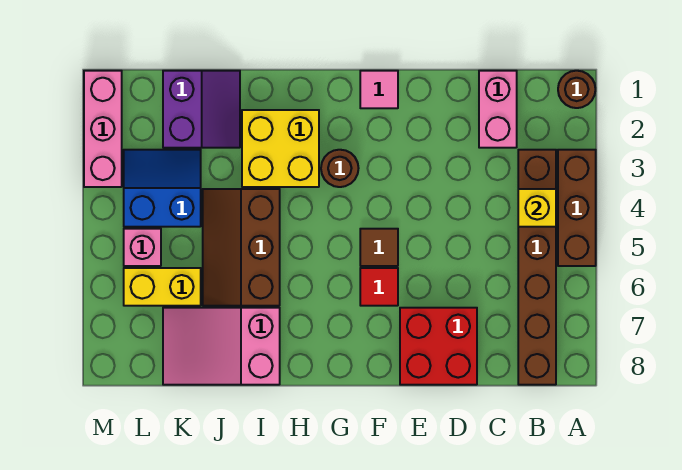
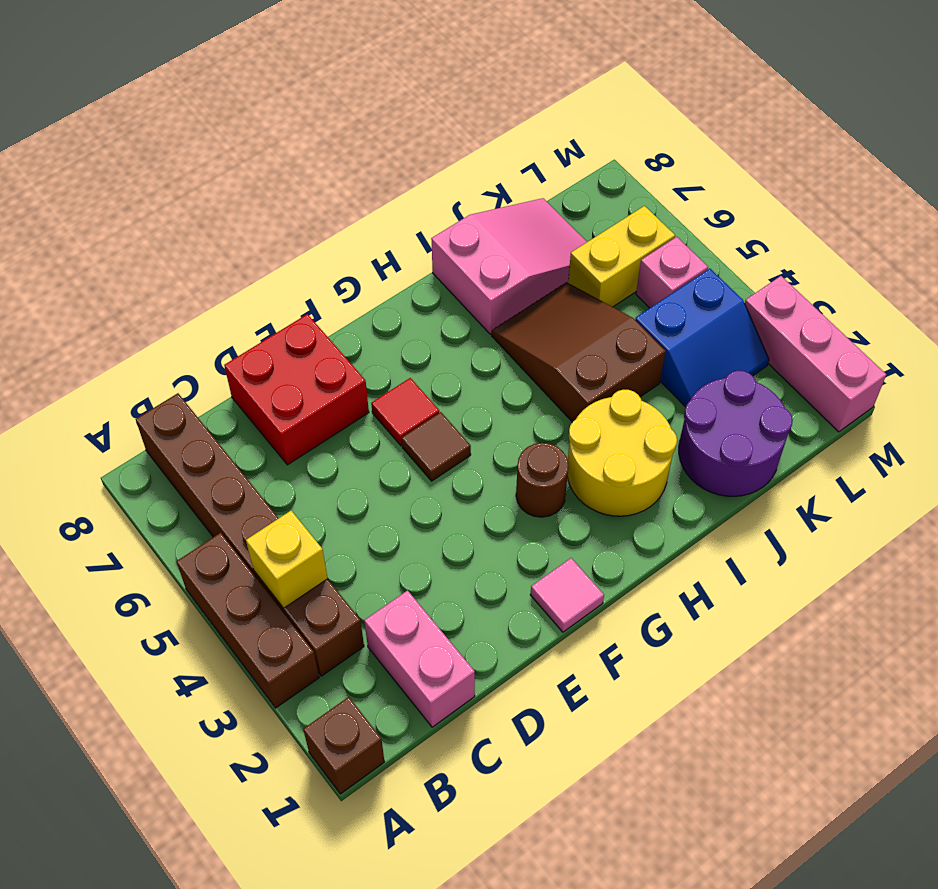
brown round brick A1 level 1 -> brown brick A1 level 1
yellow brick H2:I3 level 1 -> yellow round brick H2:I3 level 1
brown slope I4:J6 level 1 top I -> brown slope I4:J6 level 1 top 4
purple slope J1:K2 level 1 top K -> purple round brick J1:K2 level 1

